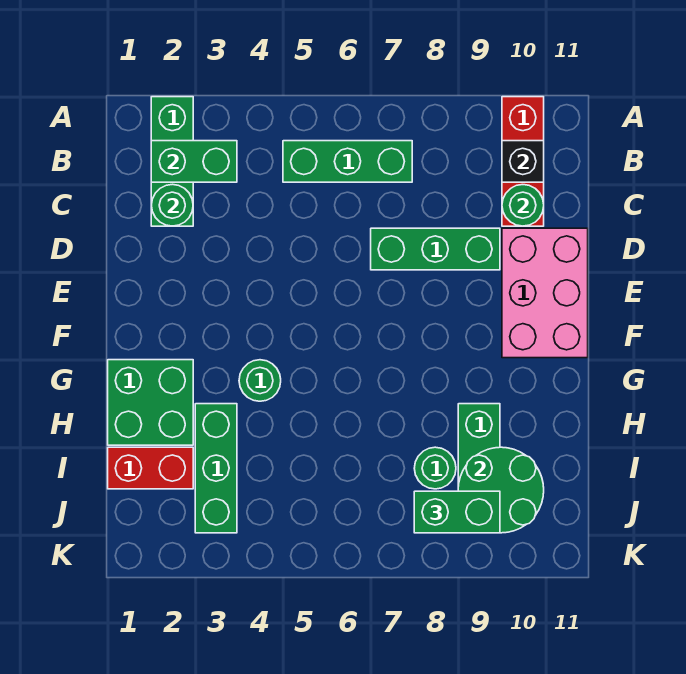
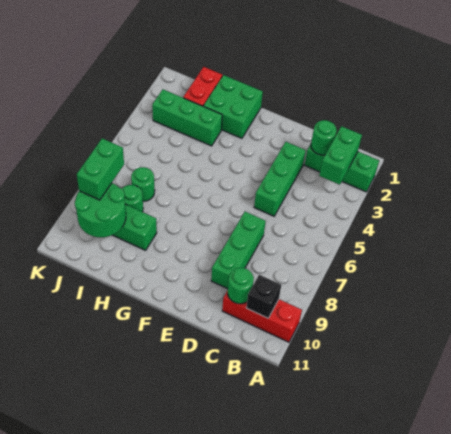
green brick B5:B7 level 1 -> green brick D3:D5 level 1
pink brick D10:F11 level 1 -> none
green round brick G4 level 1 -> green round brick I7 level 1

